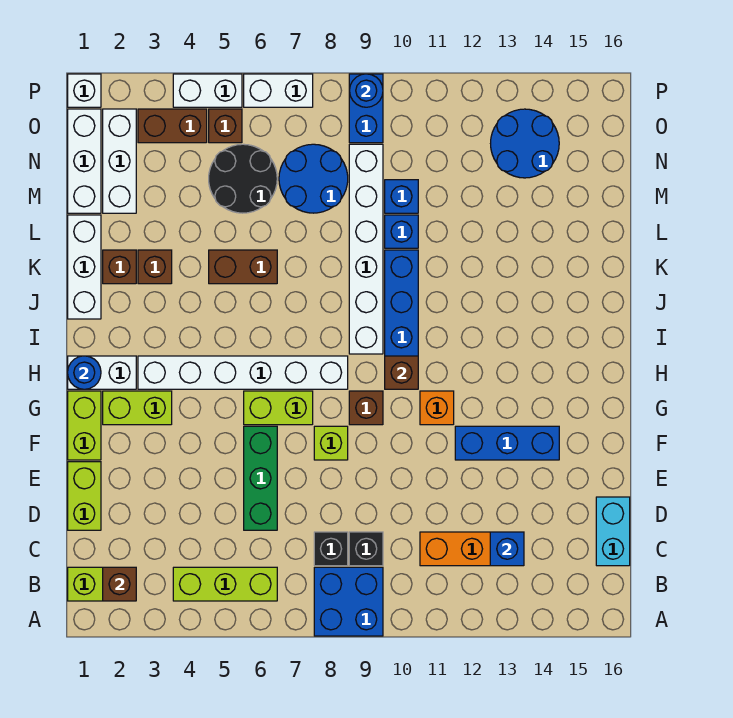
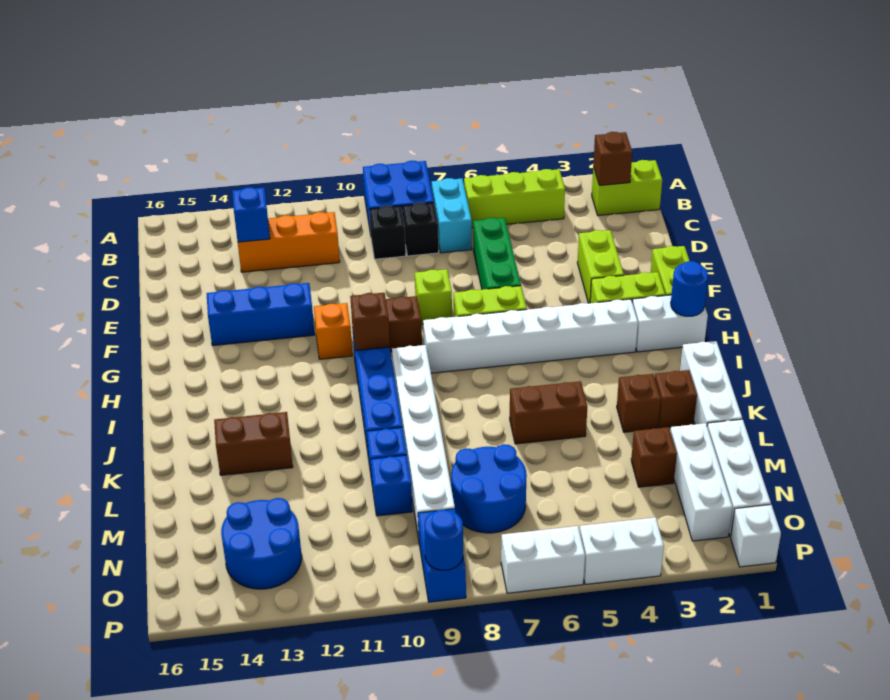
cyan brick C16:D16 level 1 -> cyan brick B7:C7 level 1
lime brick D1:E1 level 1 -> lime brick E3:F3 level 1
black round brick M5:N6 level 1 -> none
brown brick O3:O4 level 1 -> brown brick K13:K14 level 1
brown brick O5 level 1 -> brown brick M3 level 1

